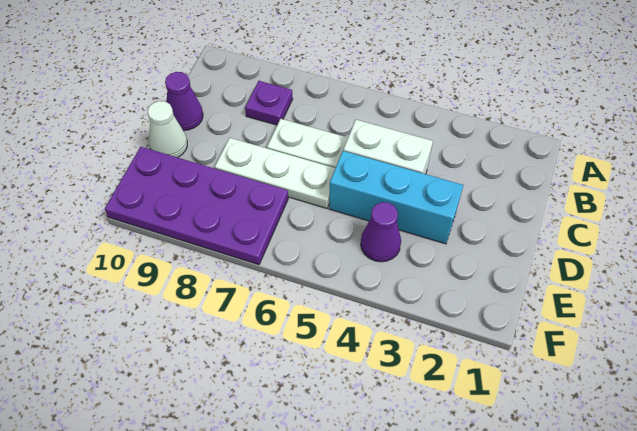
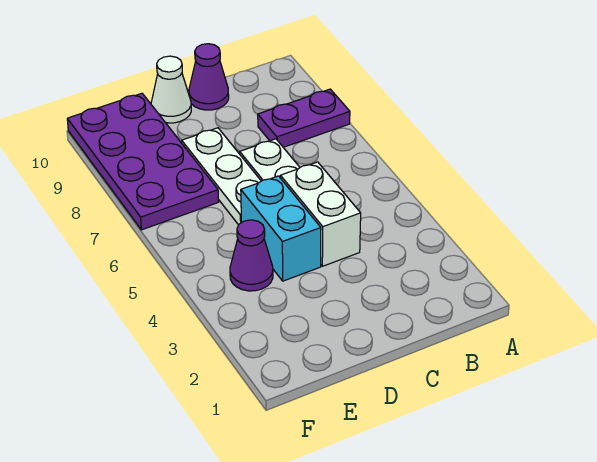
purple plate B8 level 1 -> purple plate A8:B8 level 1
cyan brick D3:D5 level 1 -> cyan brick D4:D5 level 1

